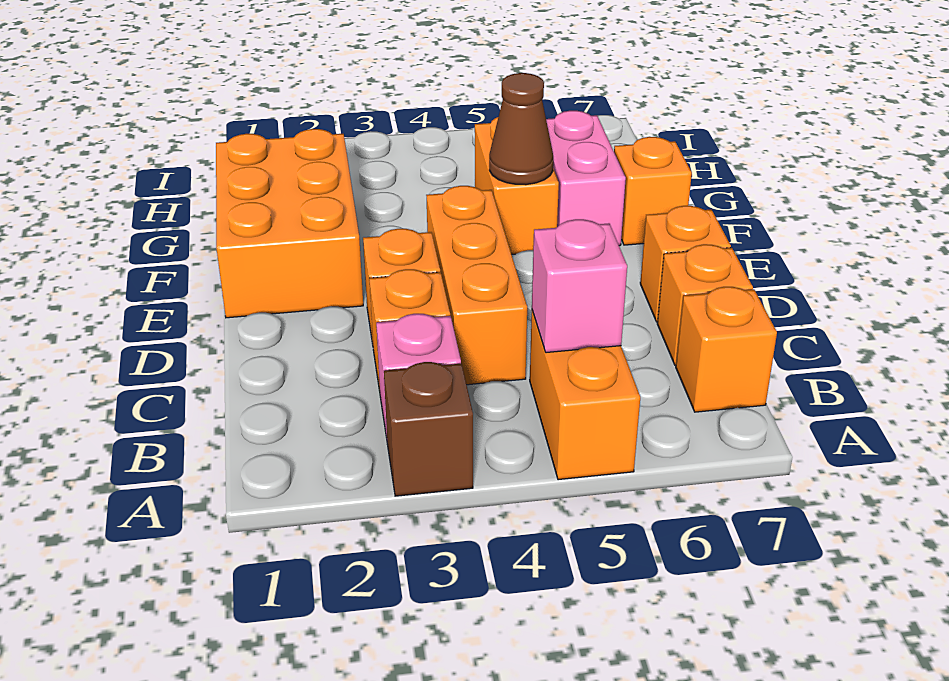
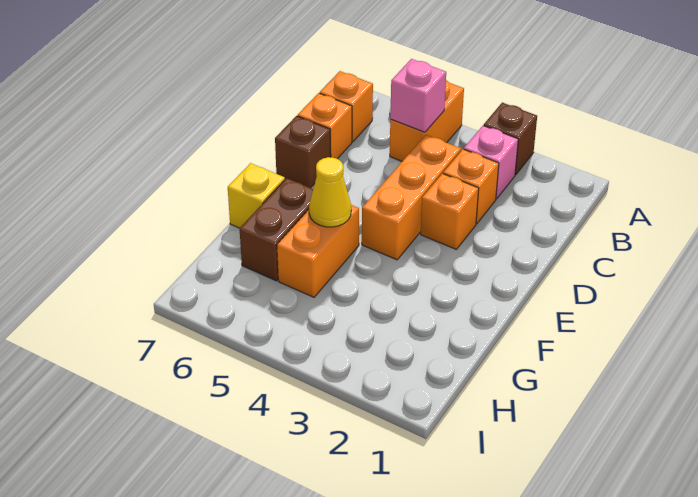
orange brick D7 level 1 -> brown brick D7 level 1
orange brick E1:G2 level 1 -> none
brown cone F5 level 2 -> yellow cone F5 level 2
pink brick F6:G6 level 1 -> brown brick F6:G6 level 1
orange brick F7 level 1 -> yellow brick F7 level 1

